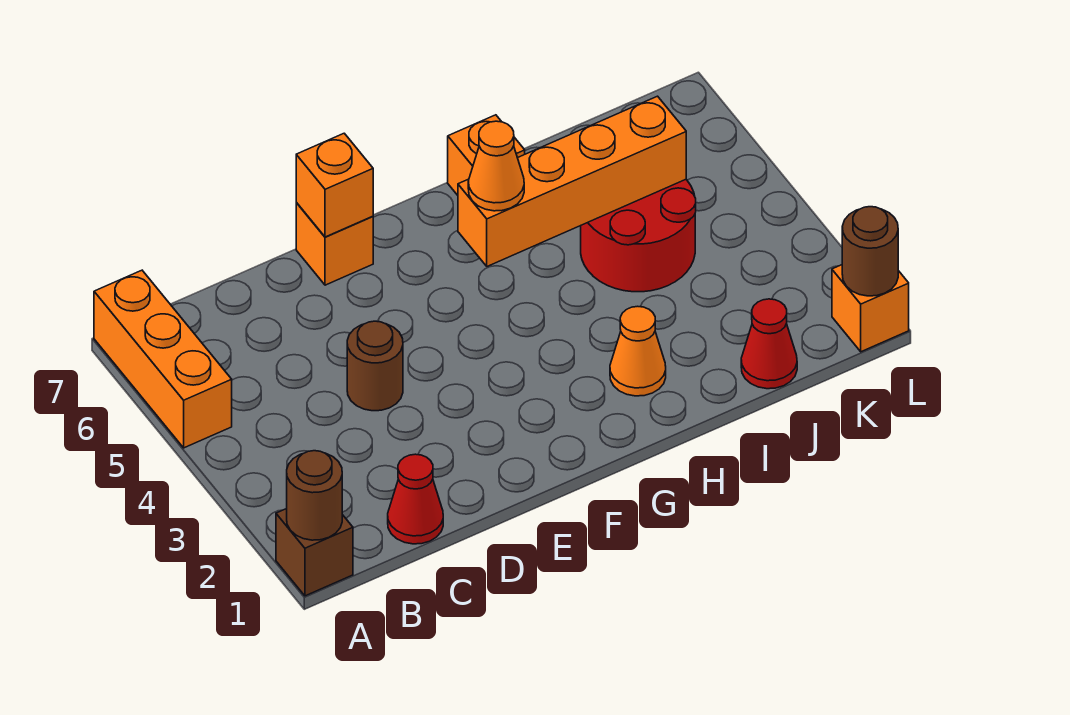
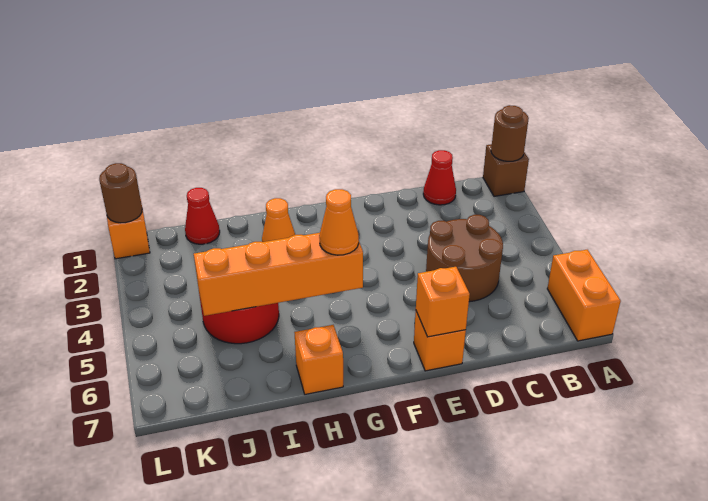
orange brick A5:A7 level 1 -> orange brick A6:A7 level 1
brown round brick D4 level 1 -> brown round brick C4:D5 level 1

